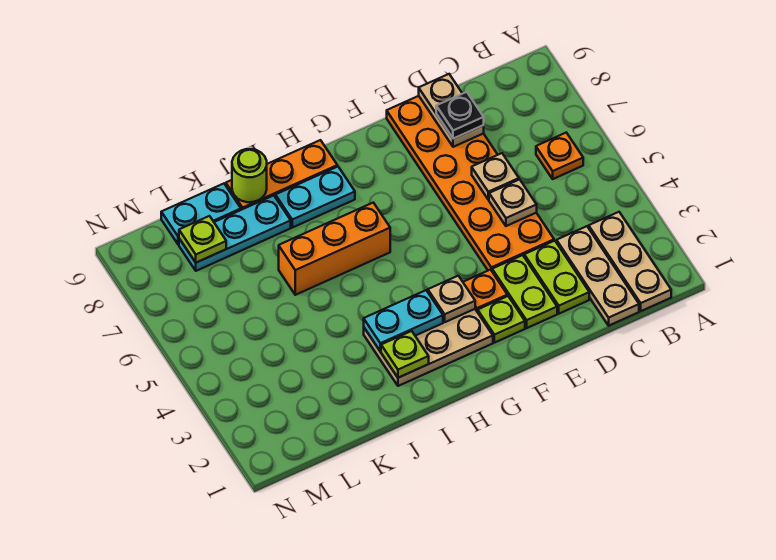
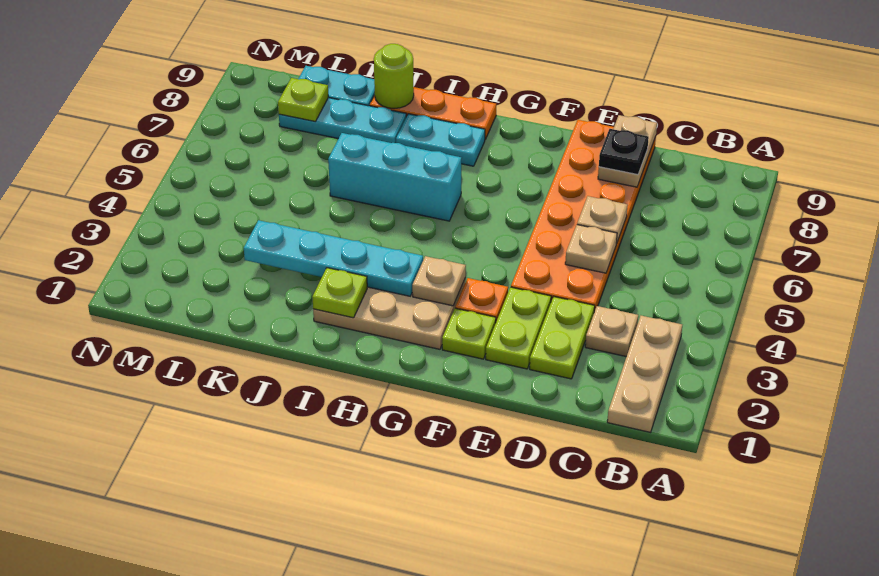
orange plate B6 level 1 -> none
tan plate C1:C3 level 1 -> tan plate C3 level 1
cyan plate H3:I3 level 2 -> cyan plate H3:K3 level 2
orange brick H6:J6 level 1 -> cyan brick H6:J6 level 1

